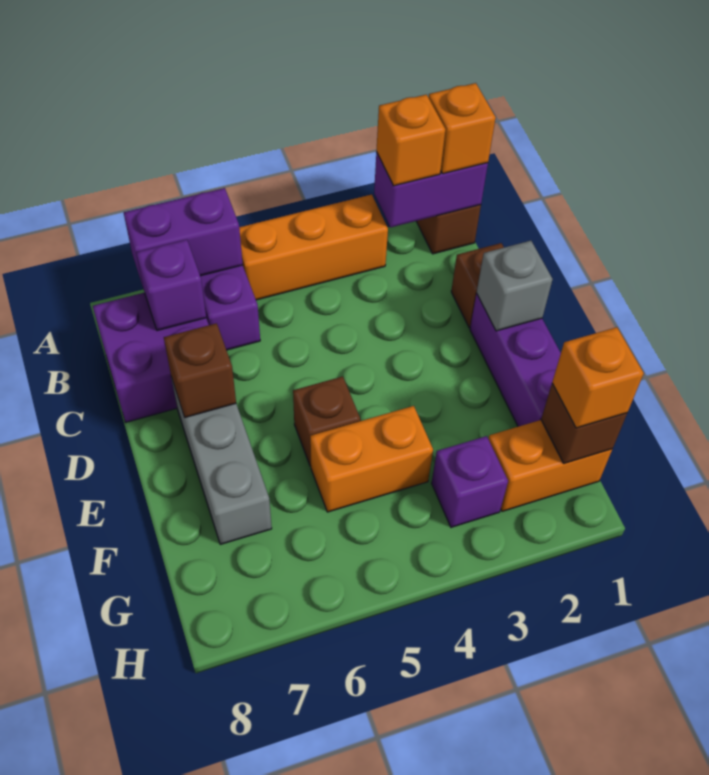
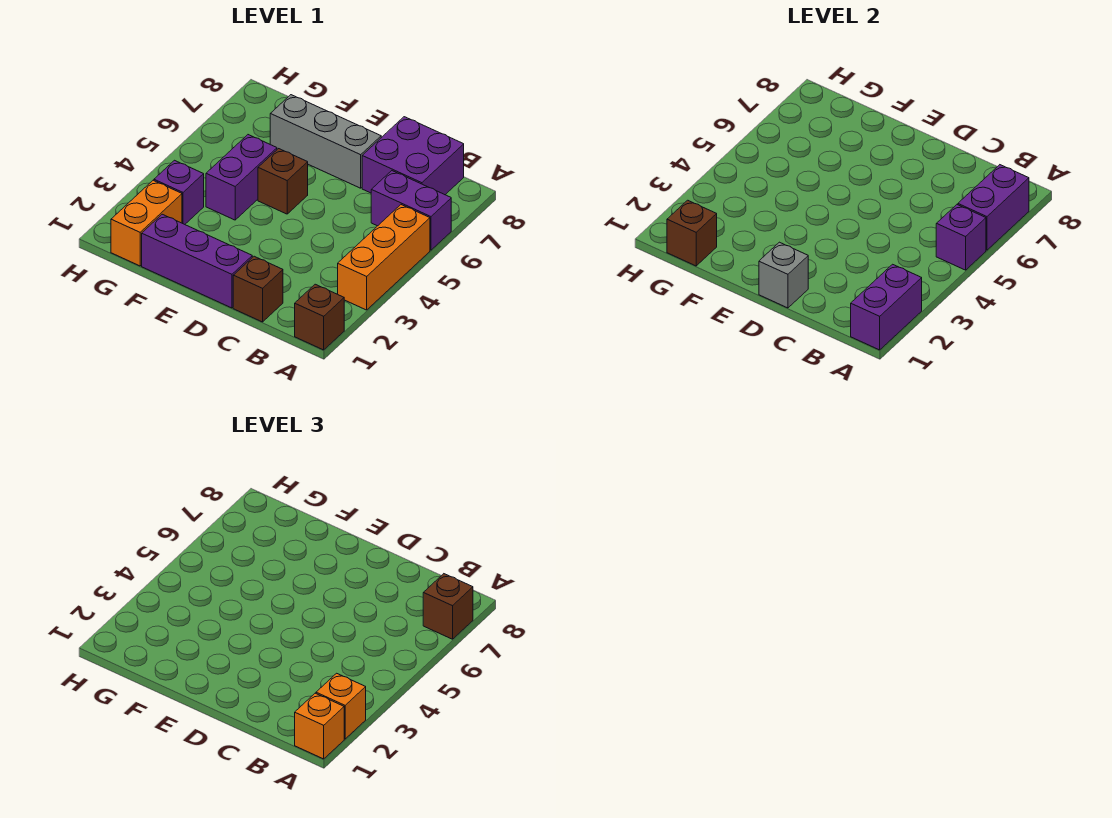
purple brick B7 level 2 -> purple brick A5 level 2
brown brick D7 level 2 -> brown brick A7 level 3
orange brick F4:F5 level 1 -> purple brick F4:F5 level 1
orange brick G1 level 3 -> none

